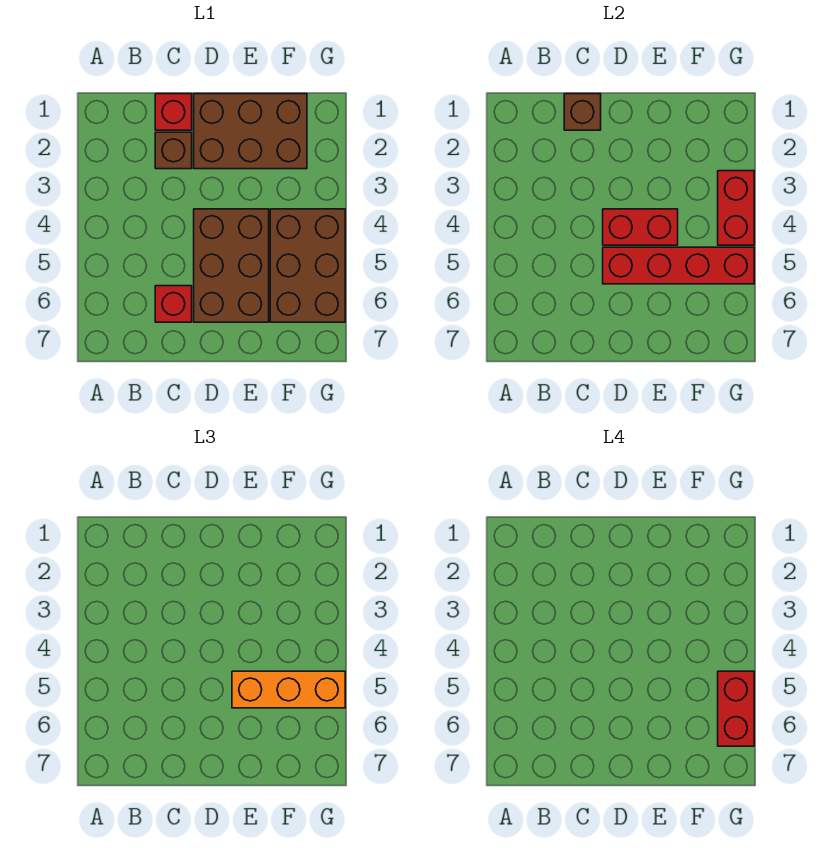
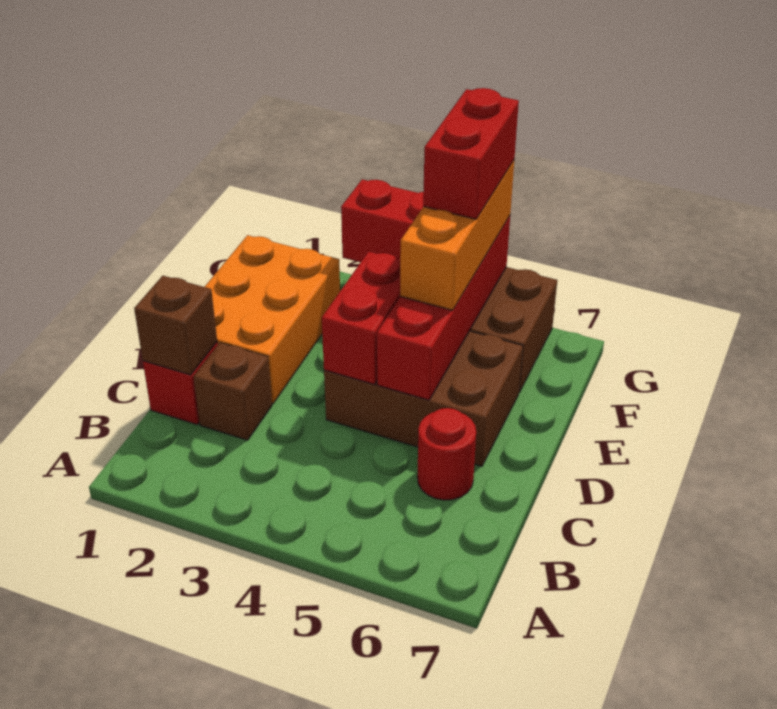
red brick C6 level 1 -> red round brick C6 level 1
brown brick D1:F2 level 1 -> orange brick D1:F2 level 1
red brick G5:G6 level 4 -> red brick F5:G5 level 4

